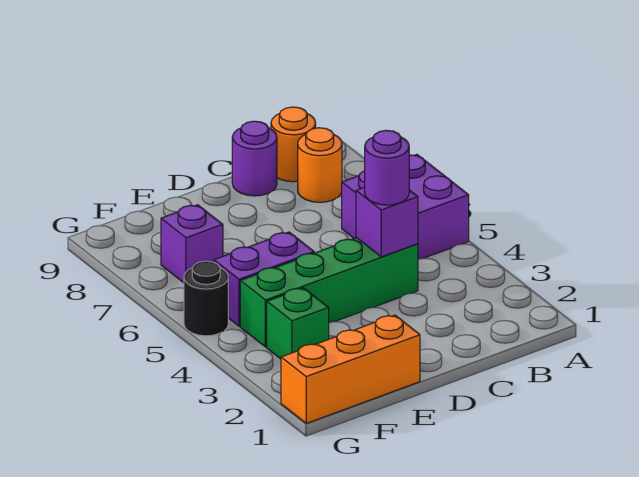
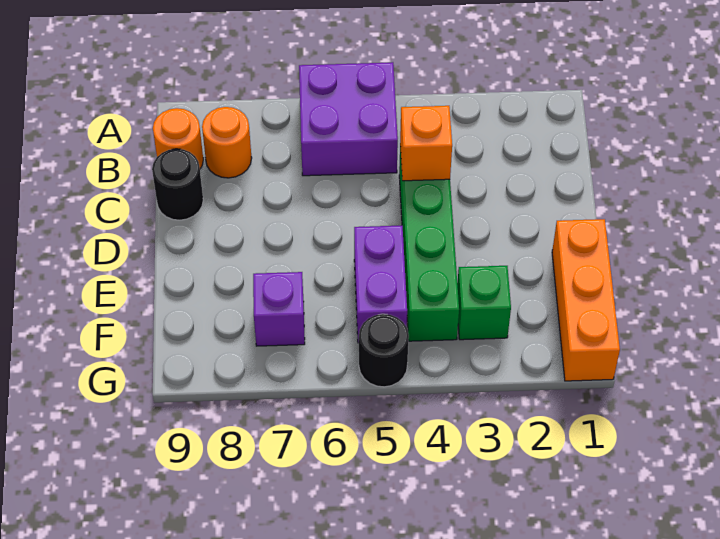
purple brick C4 level 2 -> orange brick C4 level 2
purple round brick C4 level 3 -> none
purple round brick C9 level 1 -> black round brick C9 level 1

